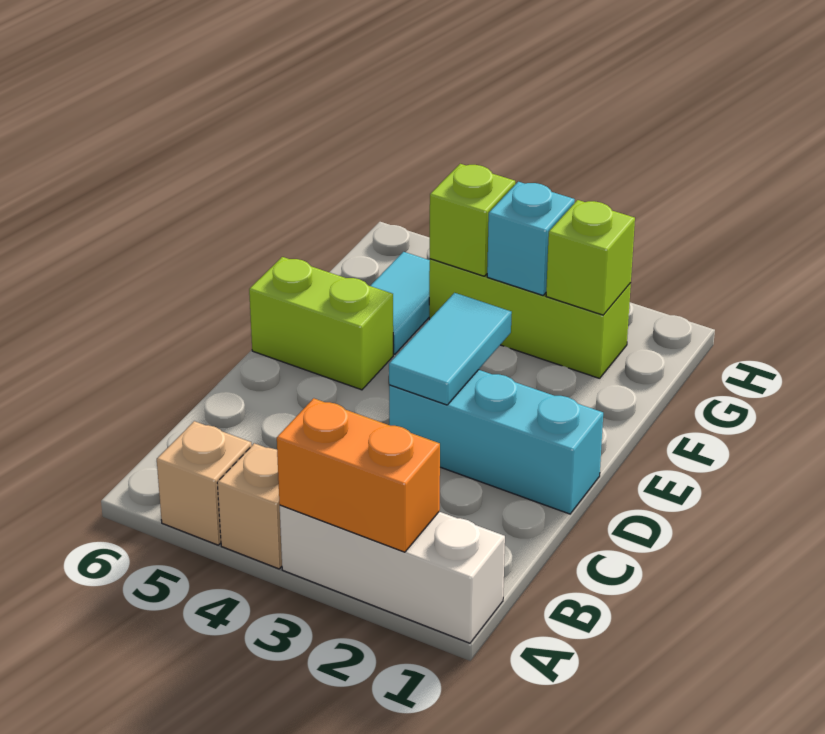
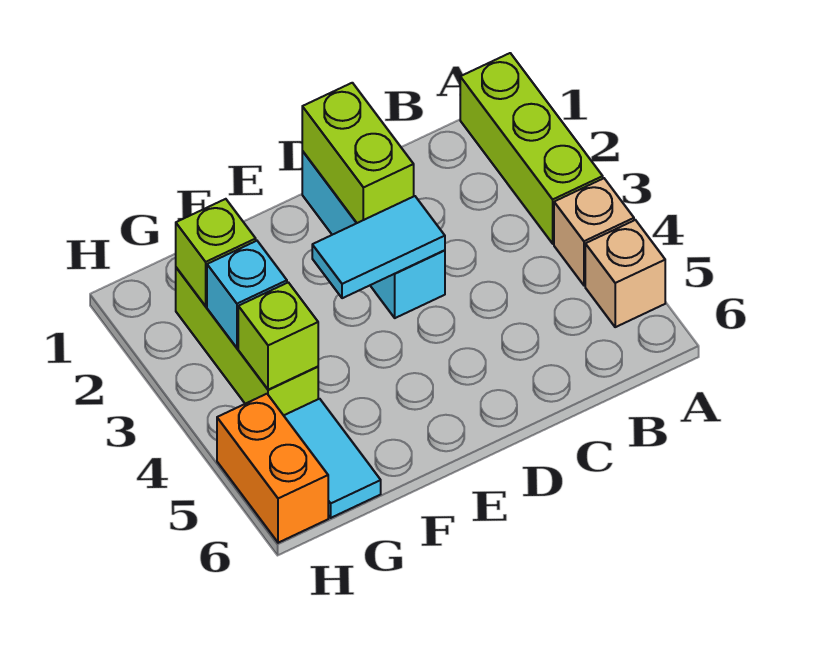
white brick A1:A3 level 1 -> lime brick A1:A3 level 1
orange brick A2:A3 level 2 -> orange brick H5:H6 level 1
lime brick E5:E6 level 1 -> lime brick D1:D2 level 2
cyan tile F5:G5 level 1 -> cyan tile G5:G6 level 1

